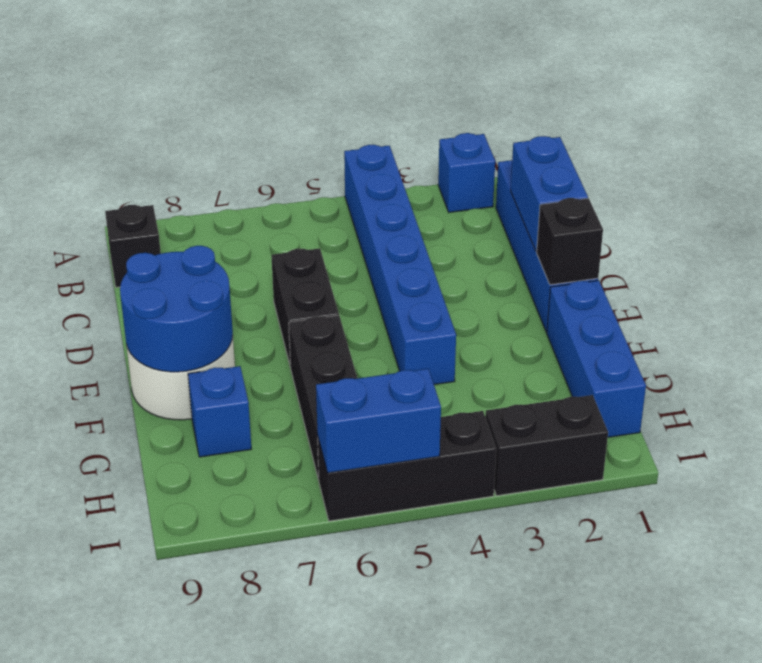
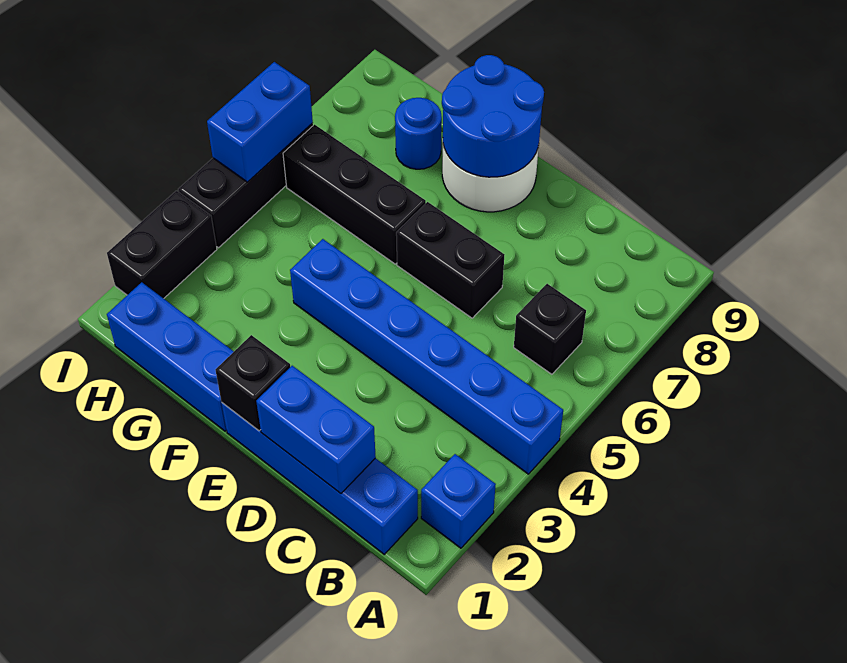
black brick B9 level 1 -> black brick B6 level 1
blue brick G8 level 1 -> blue round brick G8 level 1

